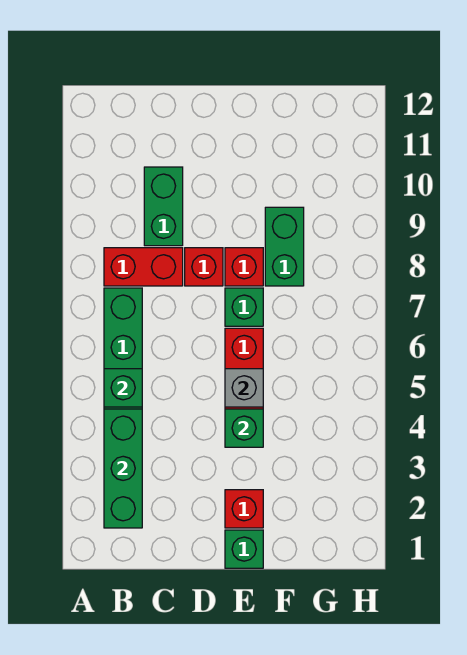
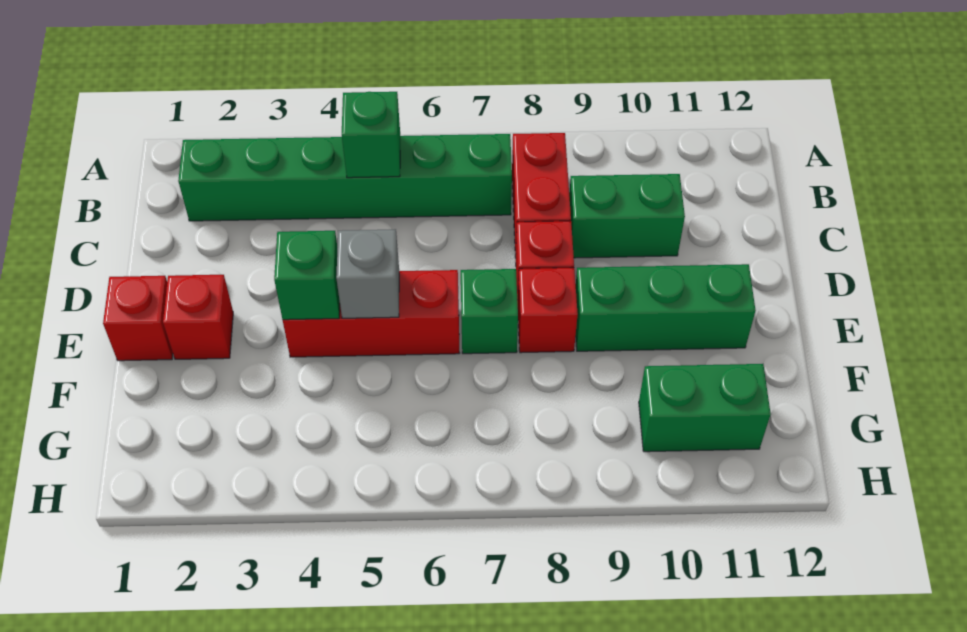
green brick B2:B4 level 2 -> green brick E9:E11 level 1
green brick E1 level 1 -> red brick E1 level 1
green brick F8:F9 level 1 -> green brick G10:G11 level 1

